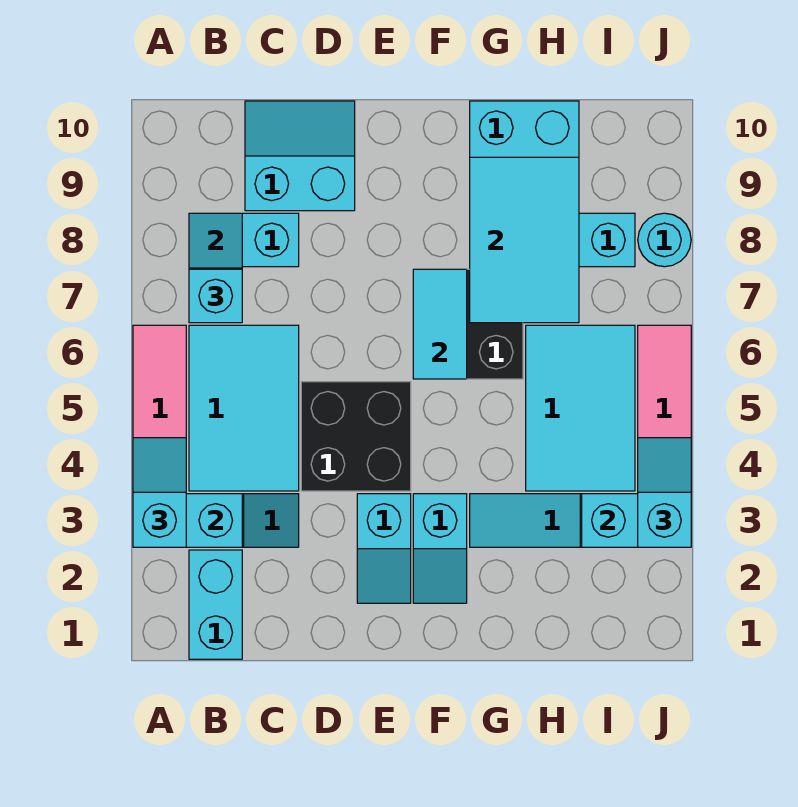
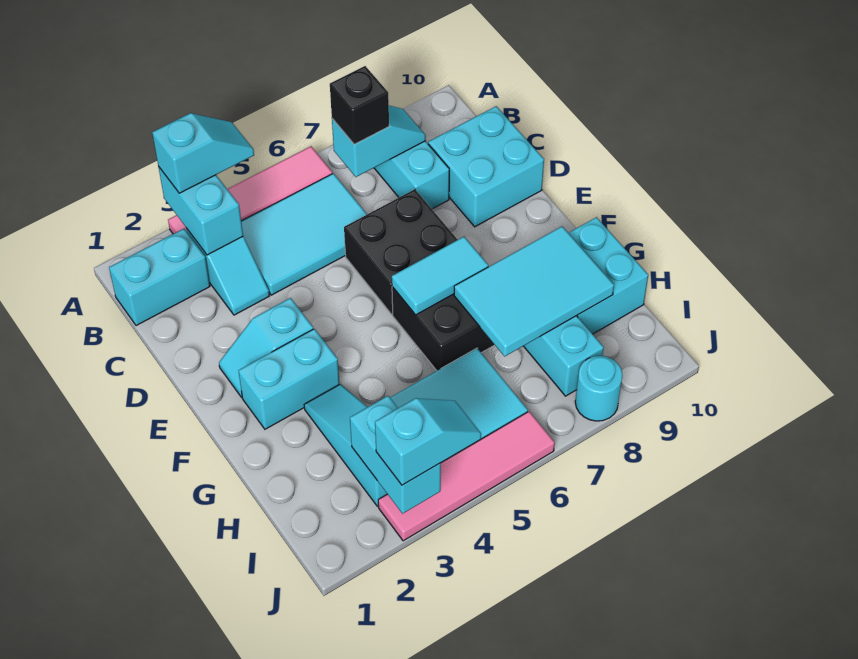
cyan brick B7 level 3 -> black brick B7 level 3
cyan slope C9:D10 level 1 top 9 -> cyan brick C9:D10 level 1
black brick D4:E5 level 1 -> black brick D6:E7 level 1
cyan slope F2:F3 level 1 top 3 -> cyan brick F2:F3 level 1

